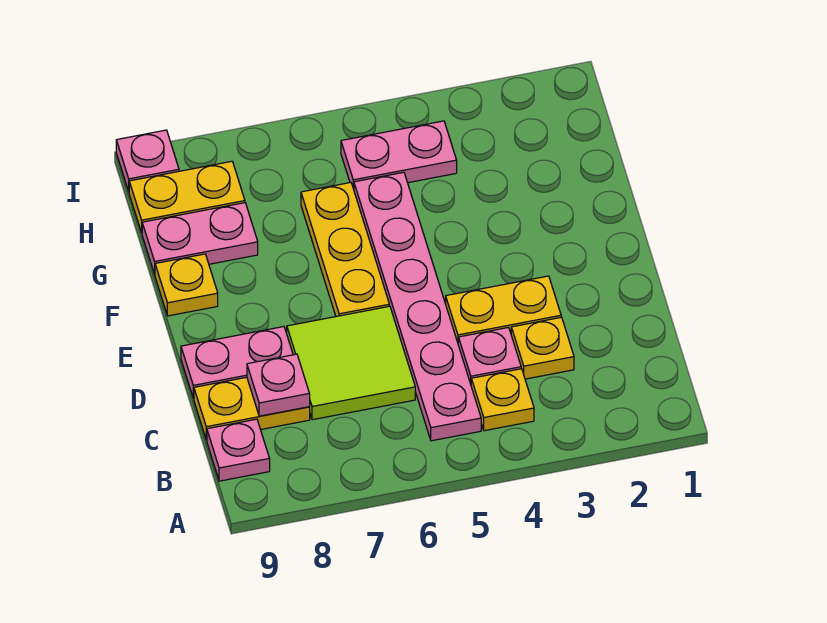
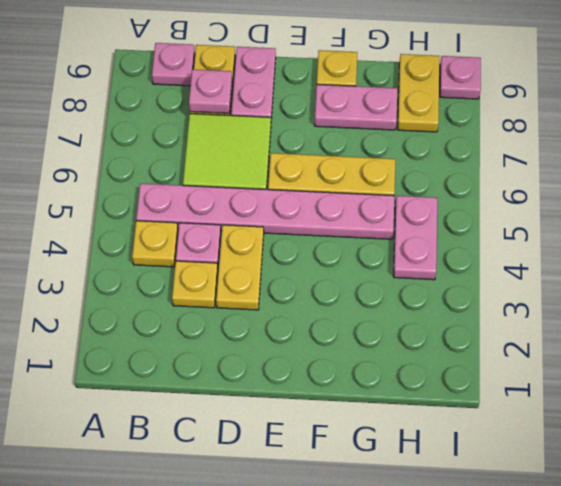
pink plate G8:G9 level 1 -> pink plate F8:G8 level 1

